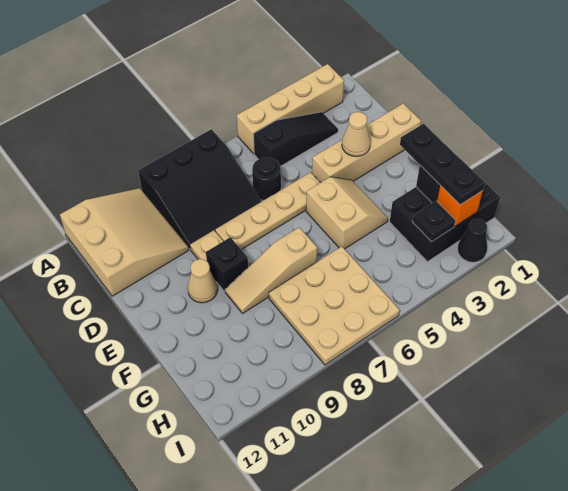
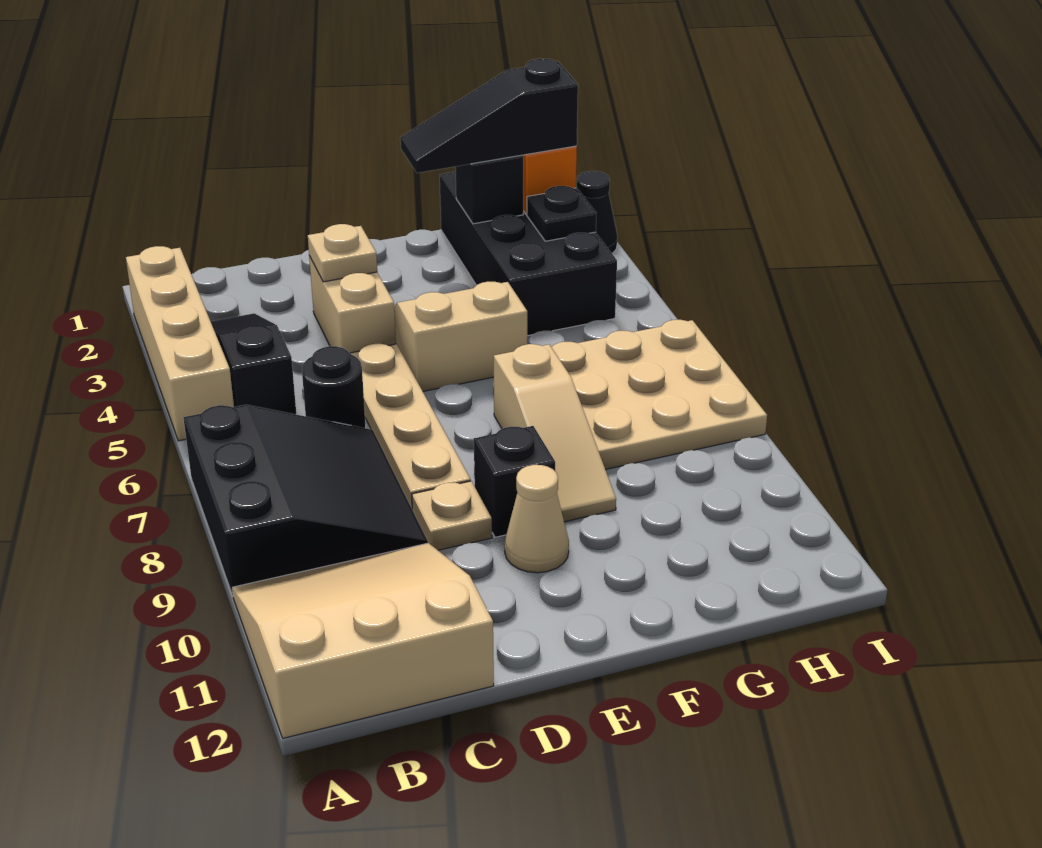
tan brick D1:D4 level 1 -> tan brick D3:D4 level 1
tan cone D3 level 2 -> tan plate D3 level 2
black plate F2:H2 level 3 -> black slope F2:H2 level 3 top H
black brick G1:H3 level 1 -> black brick G1:H4 level 1

